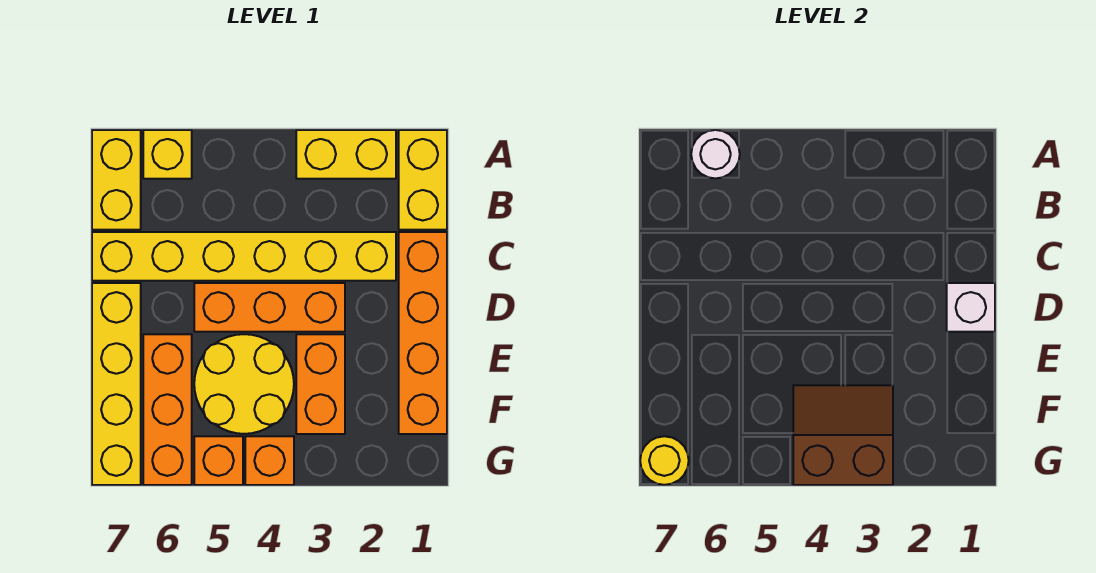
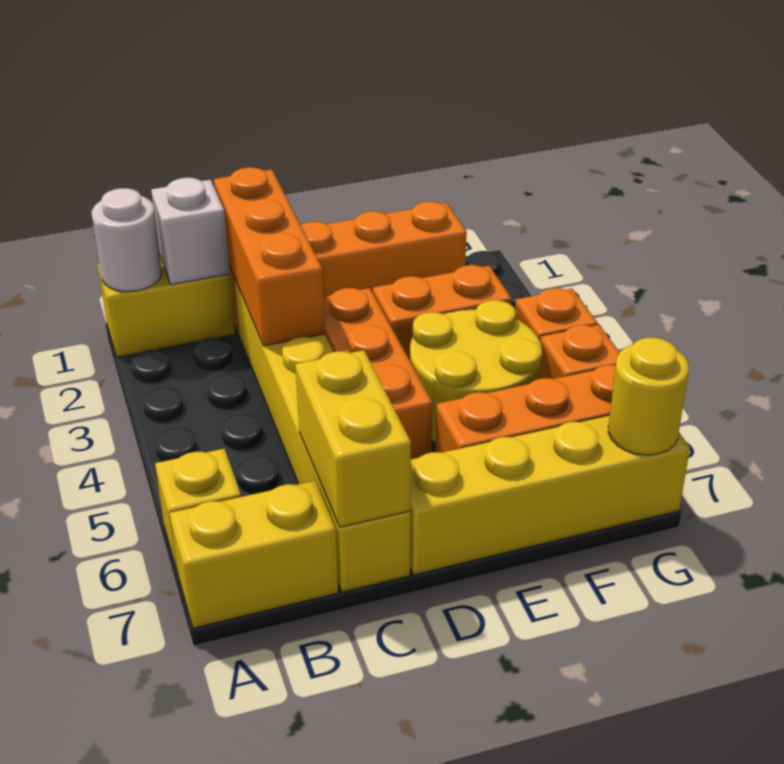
yellow brick A2:A3 level 1 -> yellow brick C6:C7 level 2
white round brick A6 level 2 -> white round brick A1 level 2
none -> orange brick C1:C3 level 2
white brick D1 level 2 -> white brick B1 level 2
brown slope F3:G4 level 2 top G -> none

